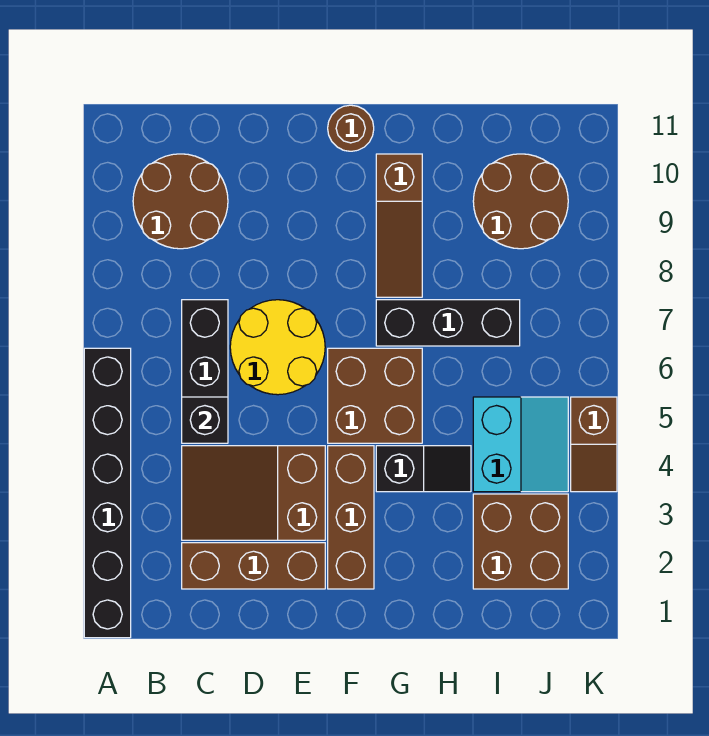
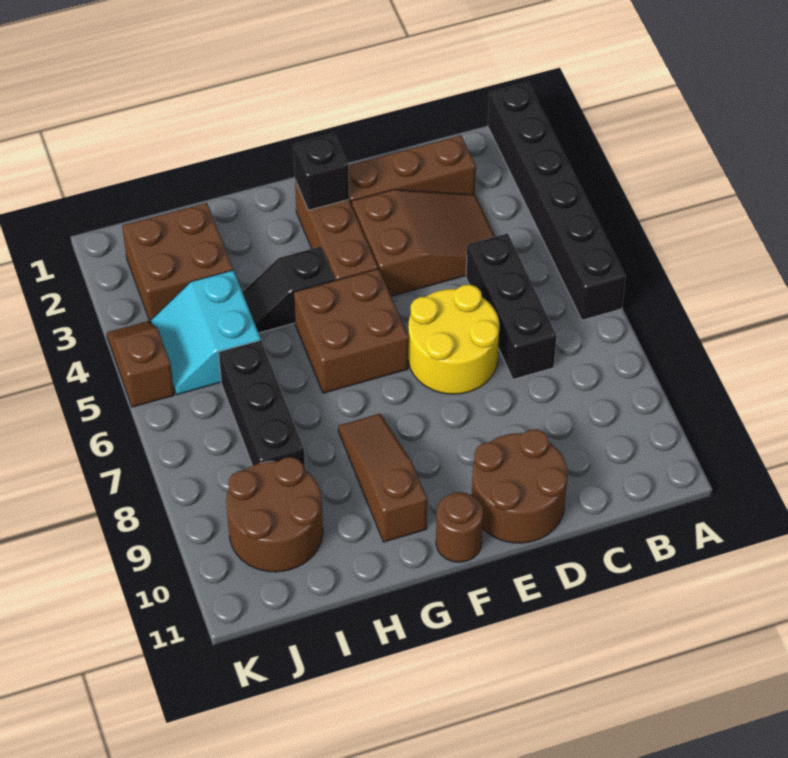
brown round brick B9:C10 level 1 -> brown round brick D10:E11 level 1
black brick C5 level 2 -> black brick F2 level 2
black brick G7:I7 level 1 -> black brick I6:I8 level 1

